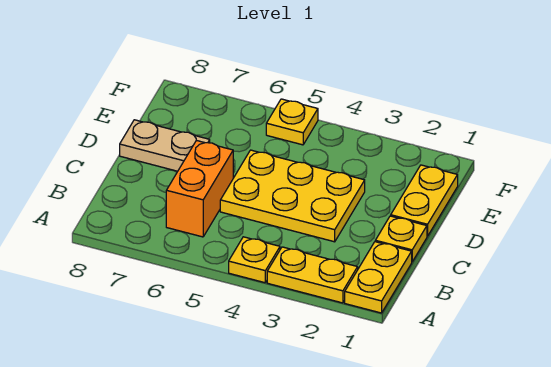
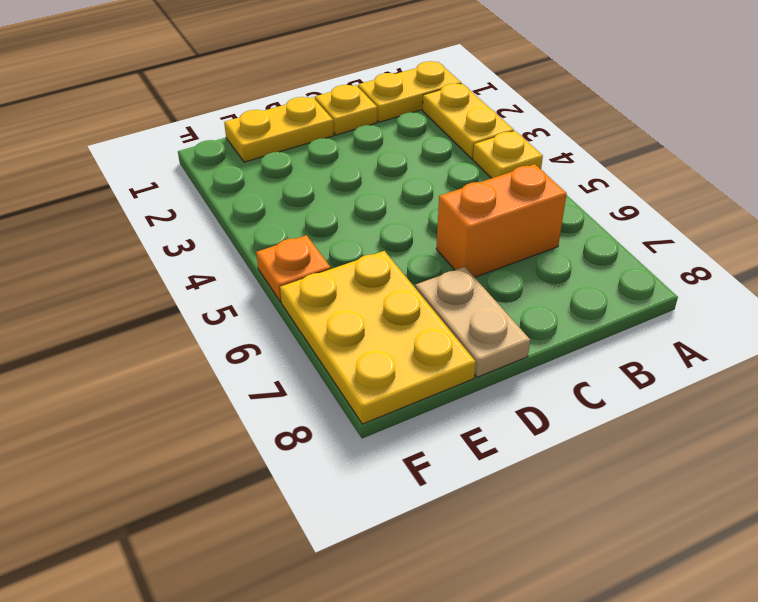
yellow plate C3:D5 level 1 -> yellow plate E6:F8 level 1
yellow plate F5 level 1 -> orange plate F5 level 1

